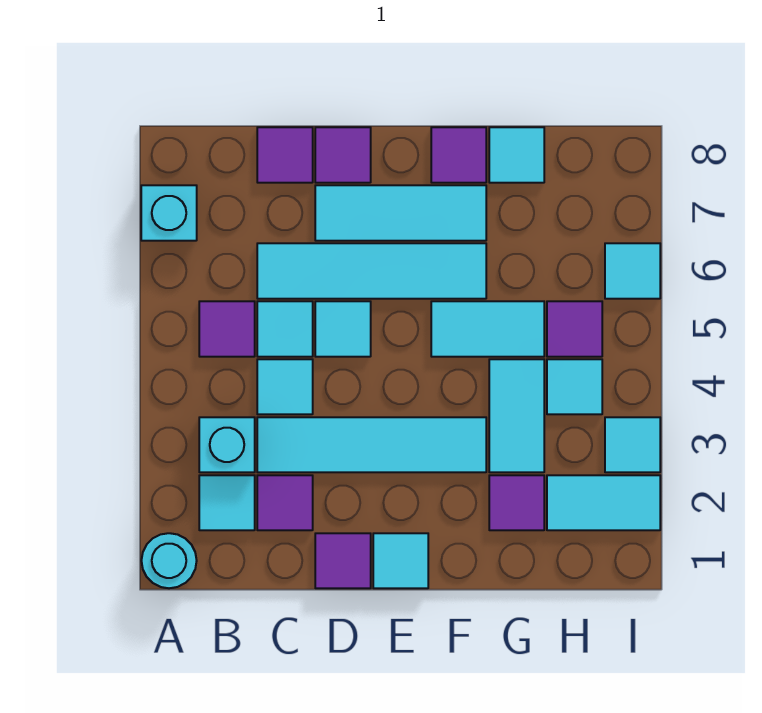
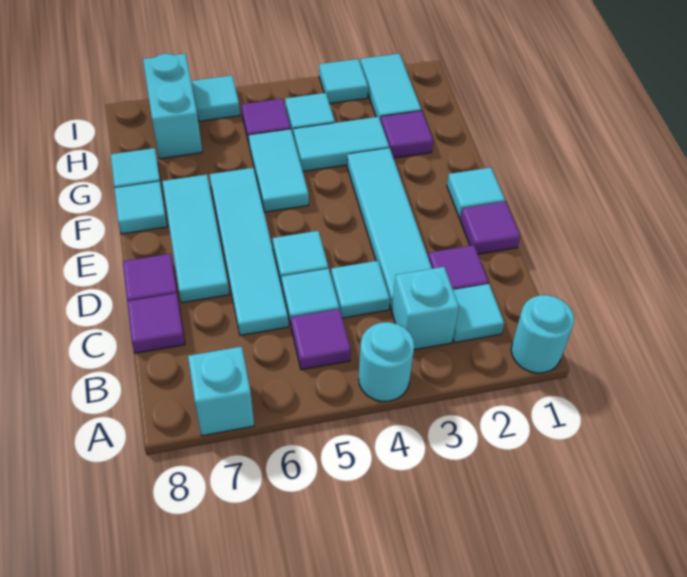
none -> cyan round brick A4 level 1
purple tile F8 level 1 -> cyan tile F8 level 1
none -> cyan brick H7:I7 level 1

